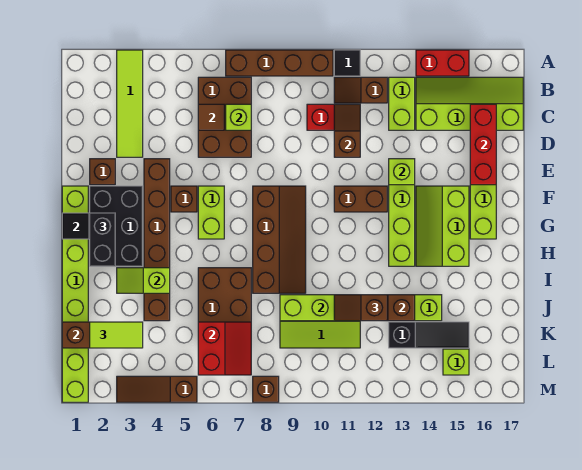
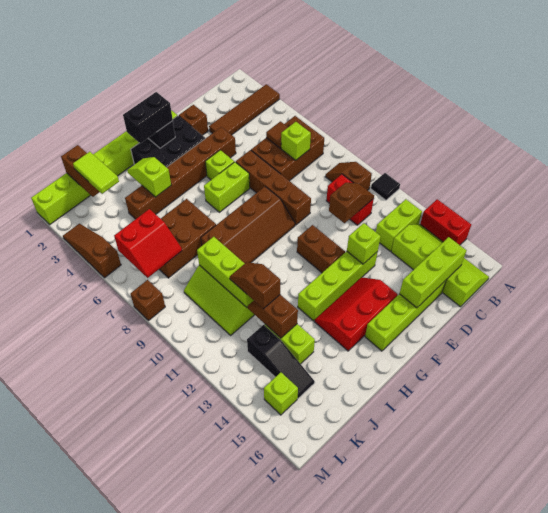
lime tile A3:D3 level 1 -> brown tile A3:D3 level 1
brown brick A7:A10 level 1 -> brown brick E6:E9 level 1
brown slope B11:B12 level 1 top 12 -> brown slope B9:B10 level 1 top 10
red brick C16:E16 level 2 -> lime brick C16:E16 level 2
brown brick F5 level 1 -> lime brick F5 level 1
lime slope F14:H15 level 1 top 15 -> red slope F14:H15 level 1 top 15

